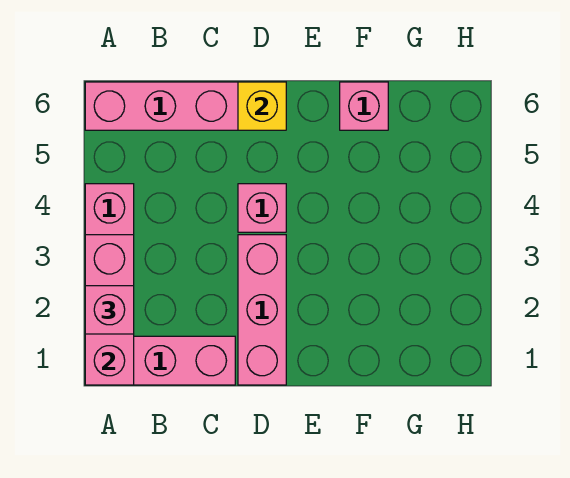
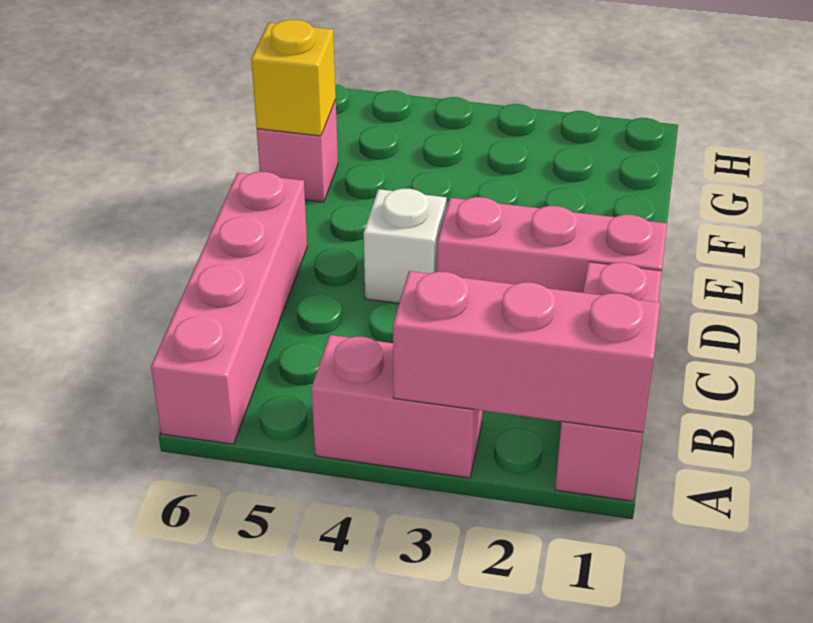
pink brick A2 level 3 -> none
pink brick D4 level 1 -> white brick D4 level 1
yellow brick D6 level 2 -> yellow brick F6 level 2

